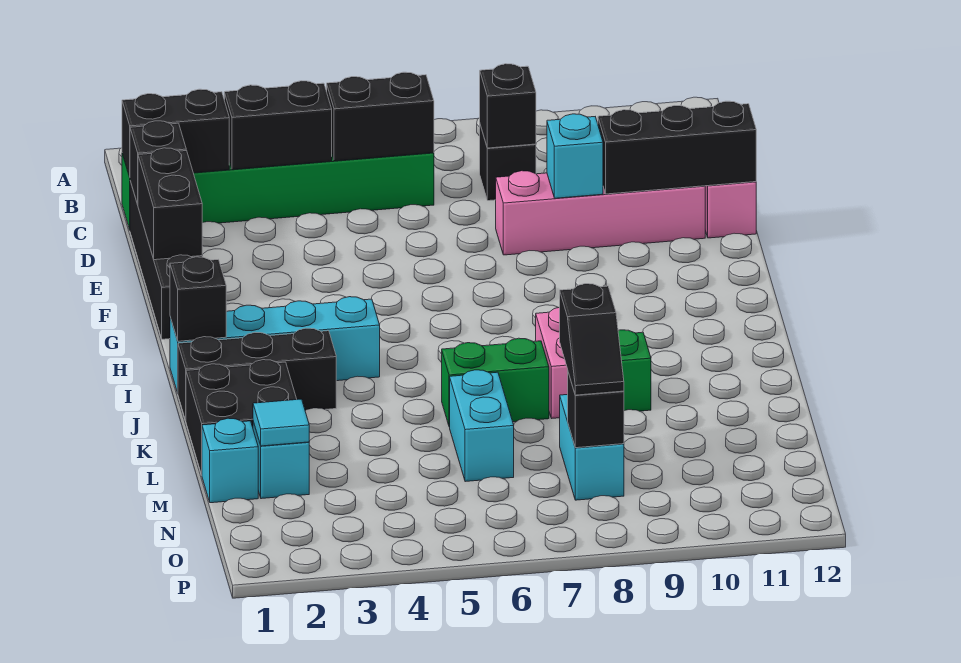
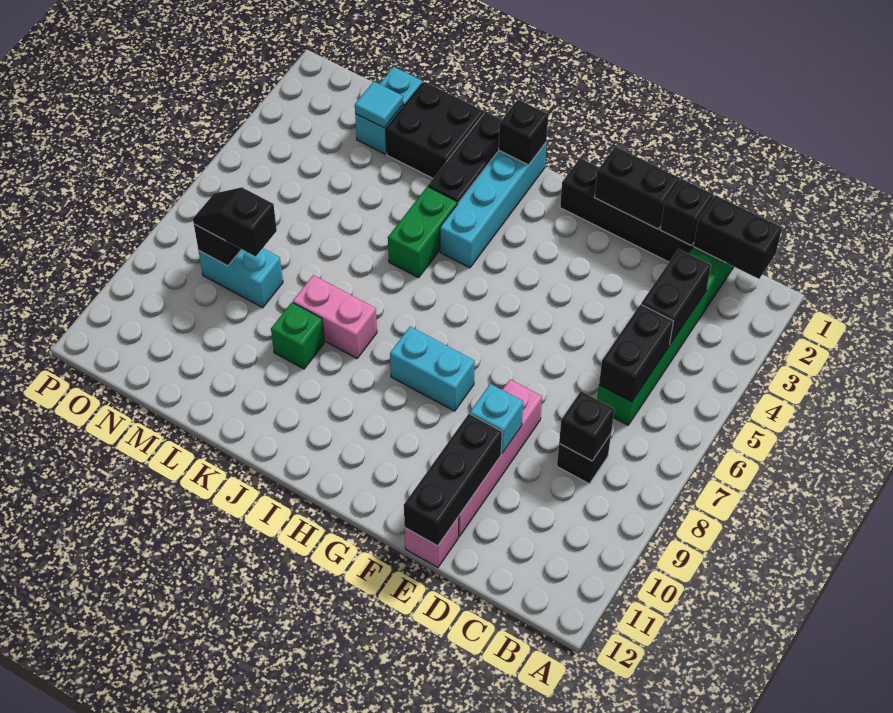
black brick C1:C2 level 2 -> black brick B1:C1 level 2
green brick K6:K7 level 1 -> green brick J4:J5 level 1
cyan brick L6:M6 level 1 -> cyan brick G8:H8 level 1

